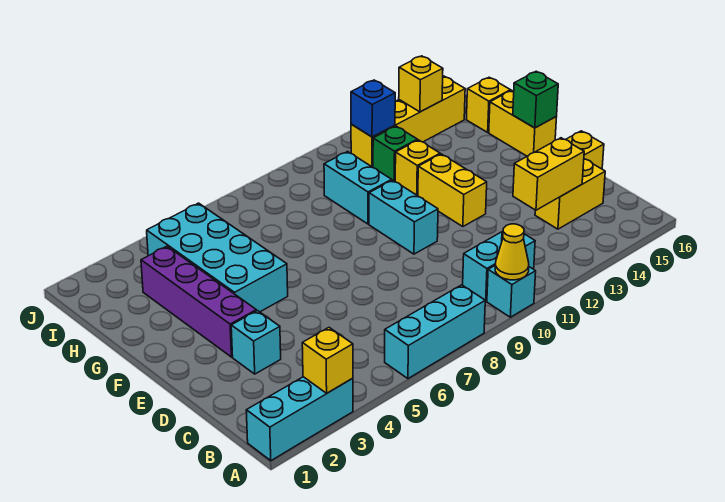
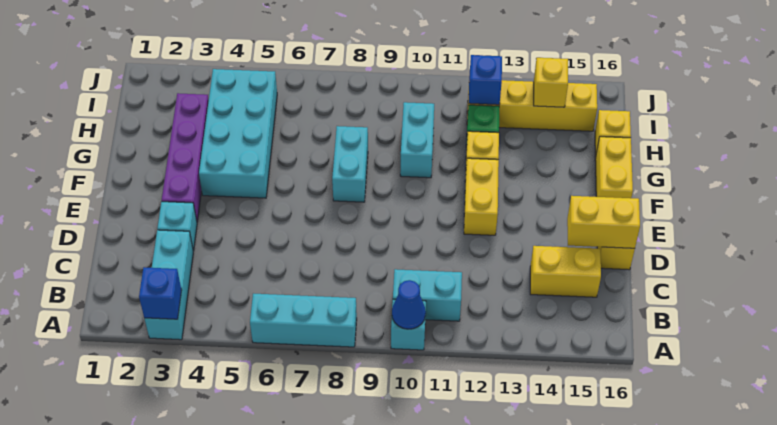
cyan brick A1:A3 level 1 -> cyan brick A3:C3 level 1
yellow brick A3 level 2 -> blue brick A3 level 2
yellow cone A10 level 2 -> blue cone A10 level 2
yellow brick C13:C14 level 2 -> yellow brick D15:D16 level 2
cyan brick E10:F10 level 1 -> cyan brick F8:G8 level 1
green brick F16 level 2 -> none

